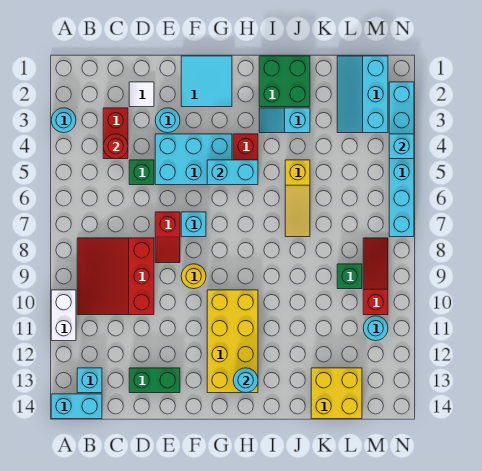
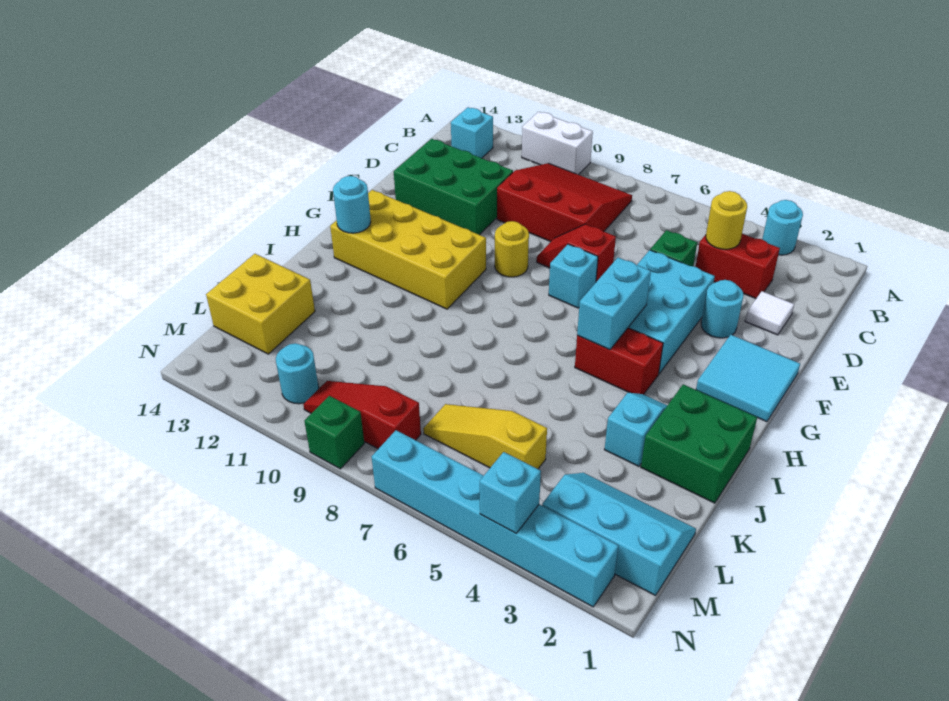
cyan brick A14:B14 level 1 -> none
red round brick C4 level 2 -> yellow round brick C4 level 2
green brick D13:E13 level 1 -> green brick D11:E13 level 1
yellow slope J5:J7 level 1 top 5 -> yellow slope L5:L7 level 1 top 5
green brick L9 level 1 -> green brick N9 level 1
red slope M8:M10 level 1 top 10 -> red slope M8:M10 level 1 top 8

